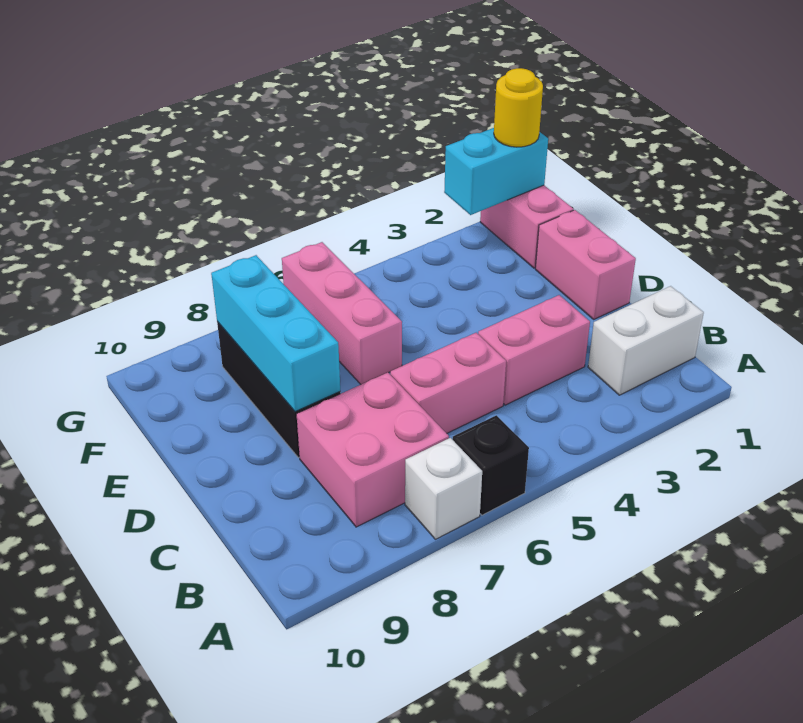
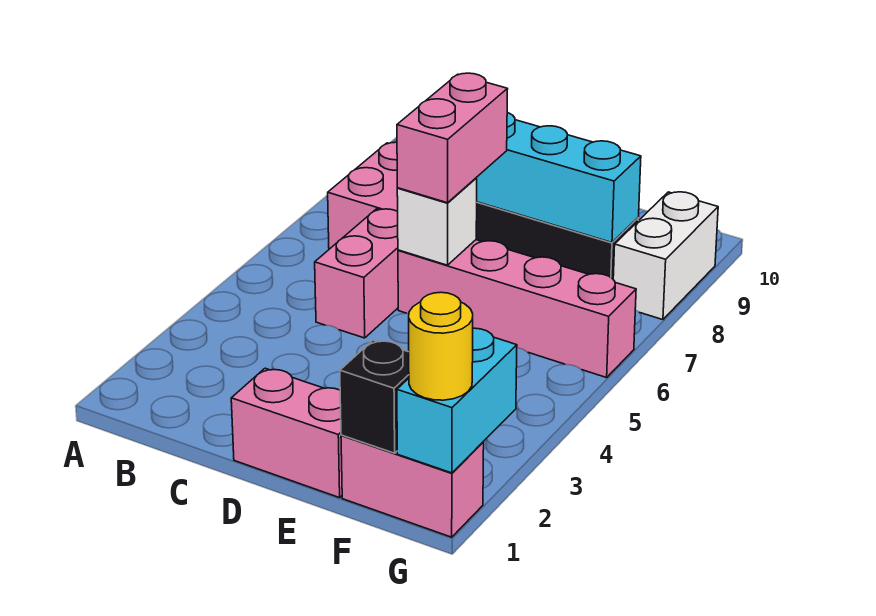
black brick A6 level 1 -> black brick F1 level 2
white brick A7 level 1 -> white brick D6 level 2
white brick B1:B2 level 1 -> white brick G8:G9 level 1
pink brick C3:C4 level 1 -> pink brick D6:D7 level 3
pink brick E6:G6 level 1 -> pink brick D6:G6 level 1

